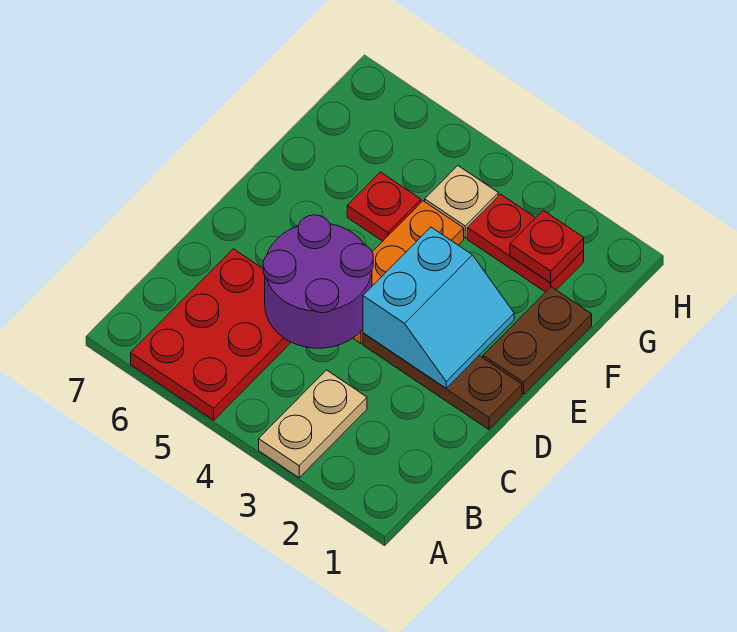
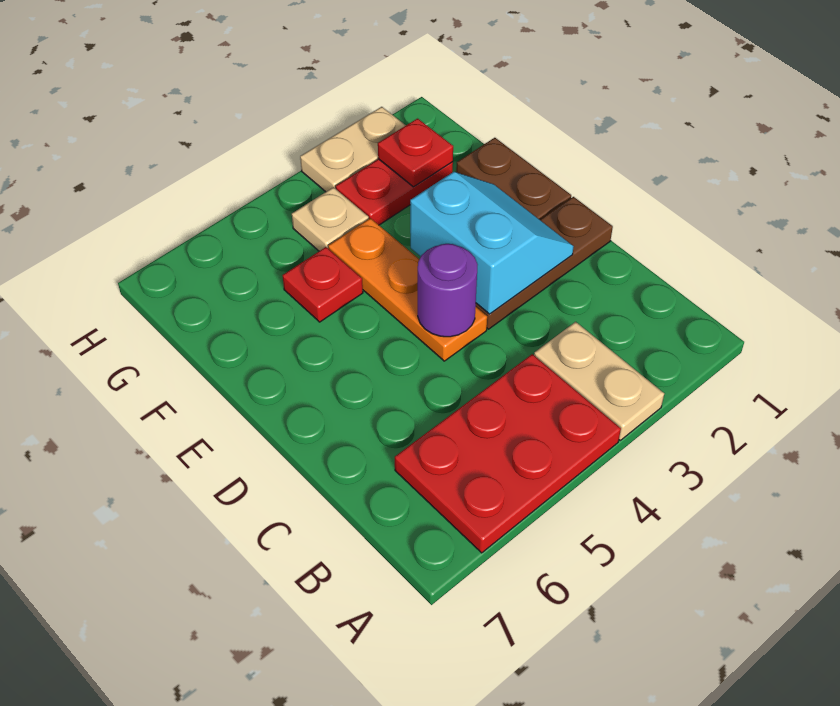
red plate A5:C6 level 1 -> red plate A4:B6 level 1
purple round brick C4:D5 level 2 -> purple round brick D4 level 2
none -> tan plate H2:H3 level 1

